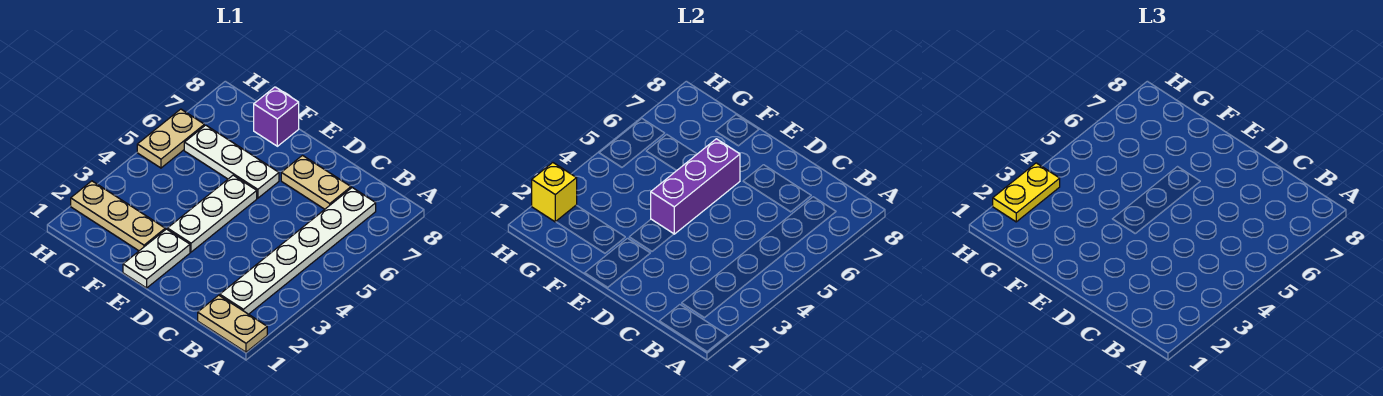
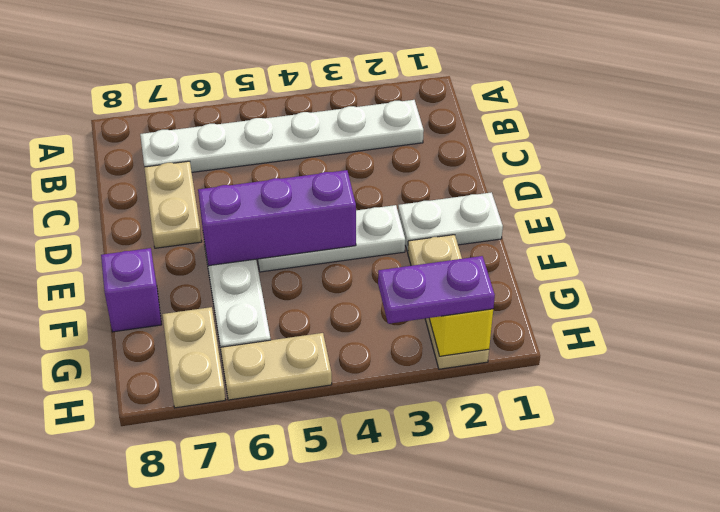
tan plate A1:B1 level 1 -> tan plate G7:H7 level 1
yellow plate H2:H3 level 3 -> purple plate H2:H3 level 3

